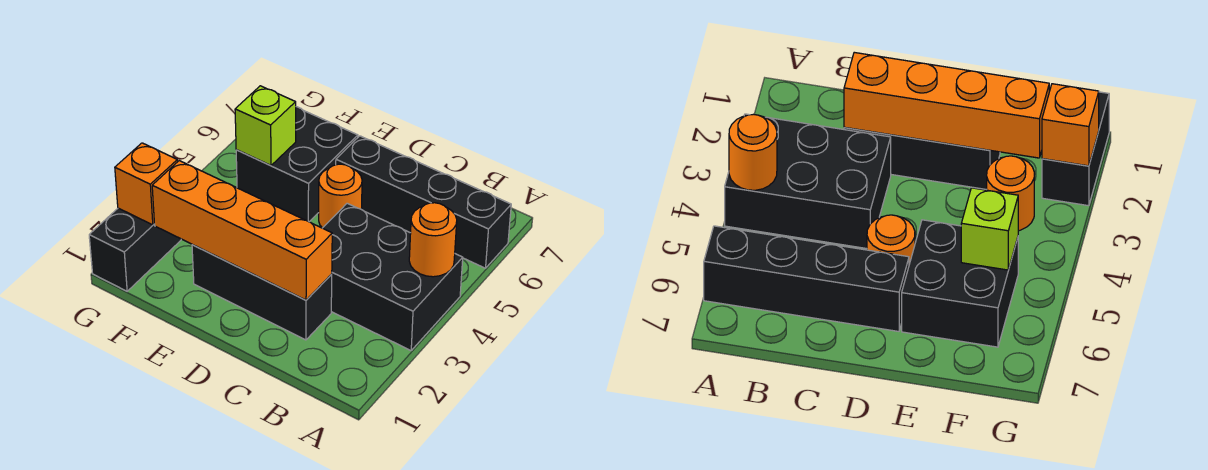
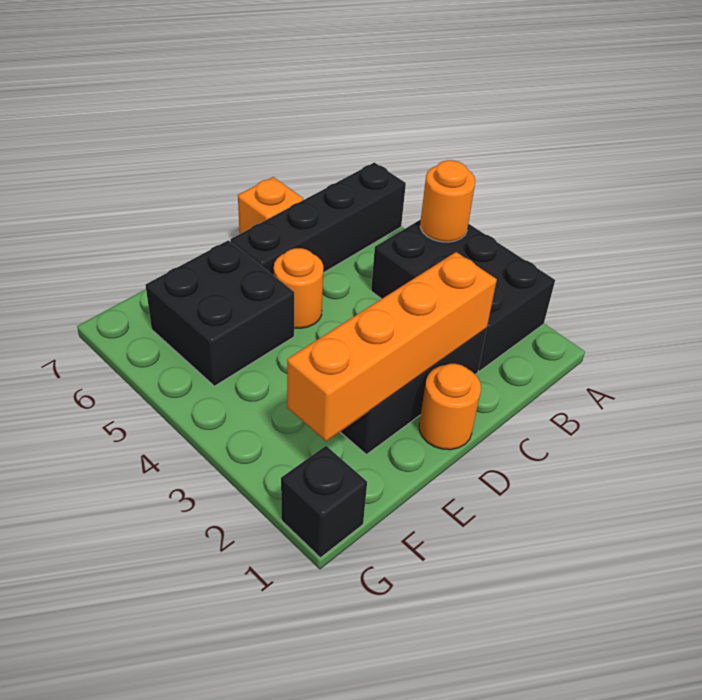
black brick A3:C4 level 1 -> black brick A2:B4 level 1
orange round brick F3 level 1 -> orange round brick D1 level 1
lime brick F5 level 2 -> none
black brick G1:G2 level 1 -> black brick G1 level 1
orange brick G2 level 2 -> orange brick C7 level 1

